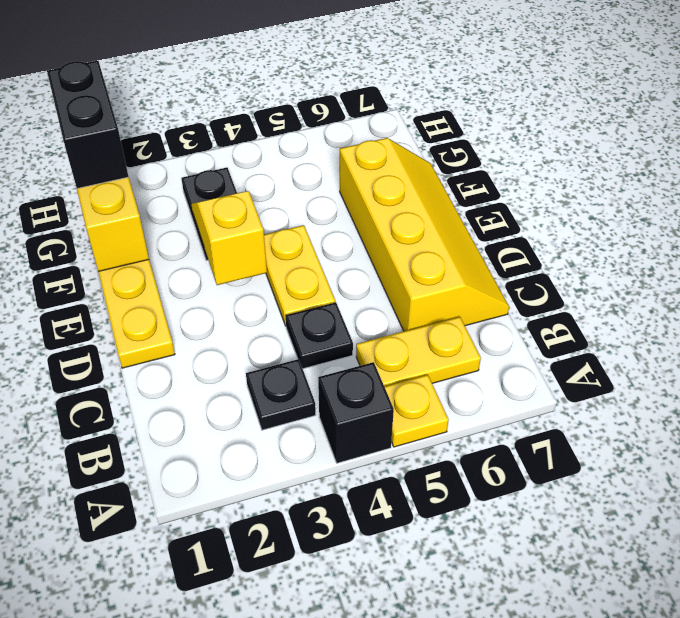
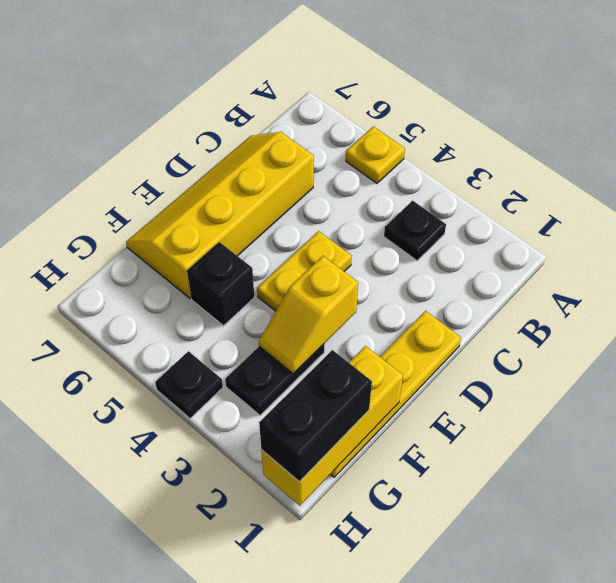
black brick A4 level 1 -> black brick F5 level 1
yellow plate B5:B6 level 1 -> none
black plate C4 level 1 -> black plate H4 level 1

